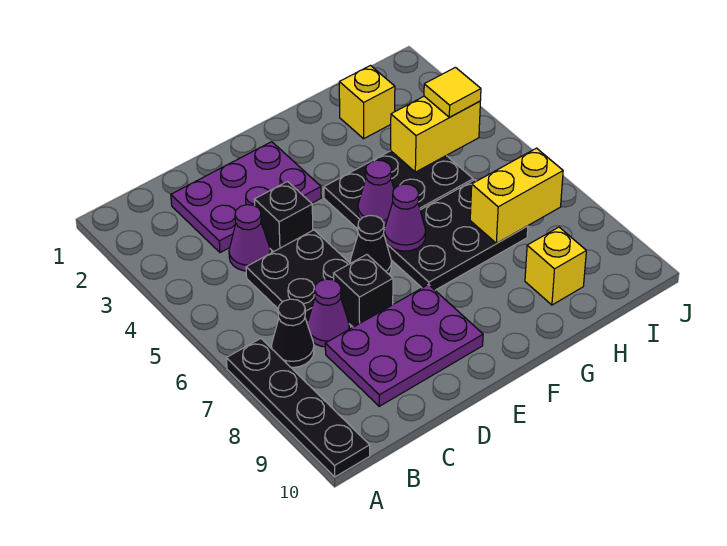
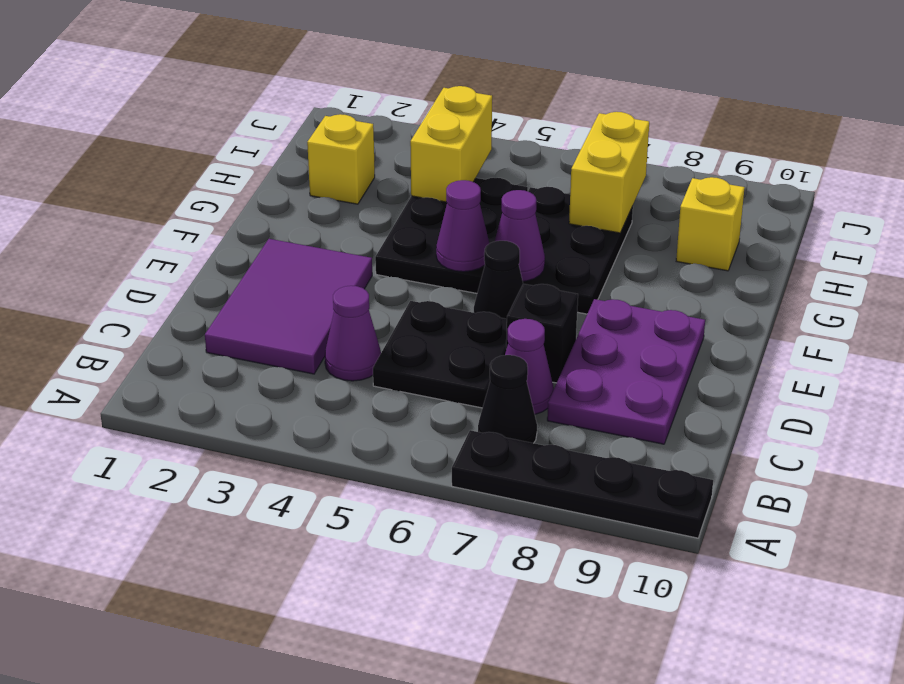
purple plate C2:E3 level 1 -> purple tile C2:E3 level 1
black brick D4 level 1 -> none
yellow tile I4 level 3 -> none

